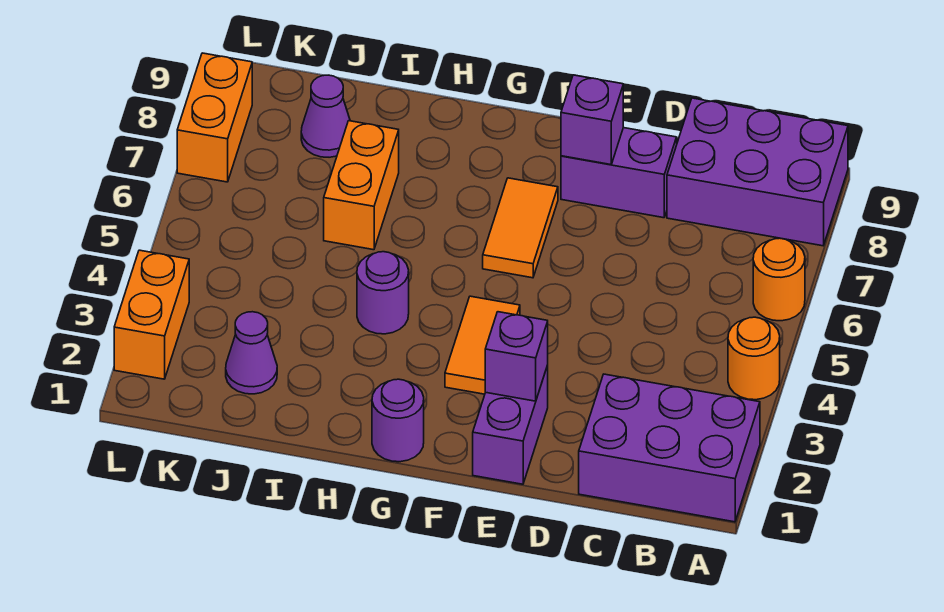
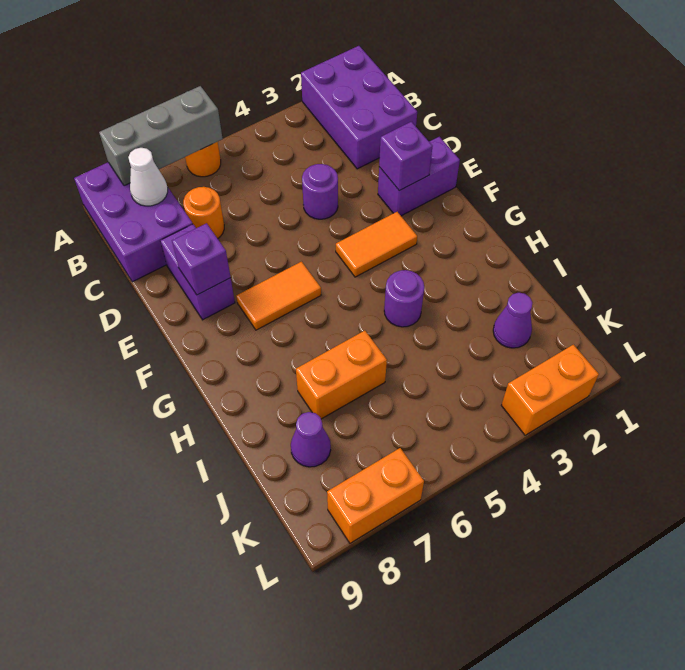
orange round brick A4 level 1 -> orange round brick C7 level 1
none -> grey brick A6:A8 level 2
none -> white cone B8 level 2
purple round brick G1 level 1 -> purple round brick D4 level 1

